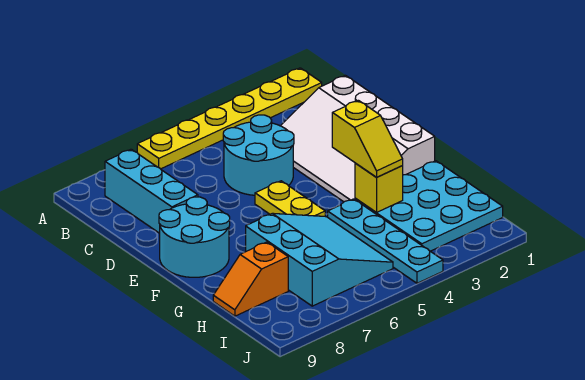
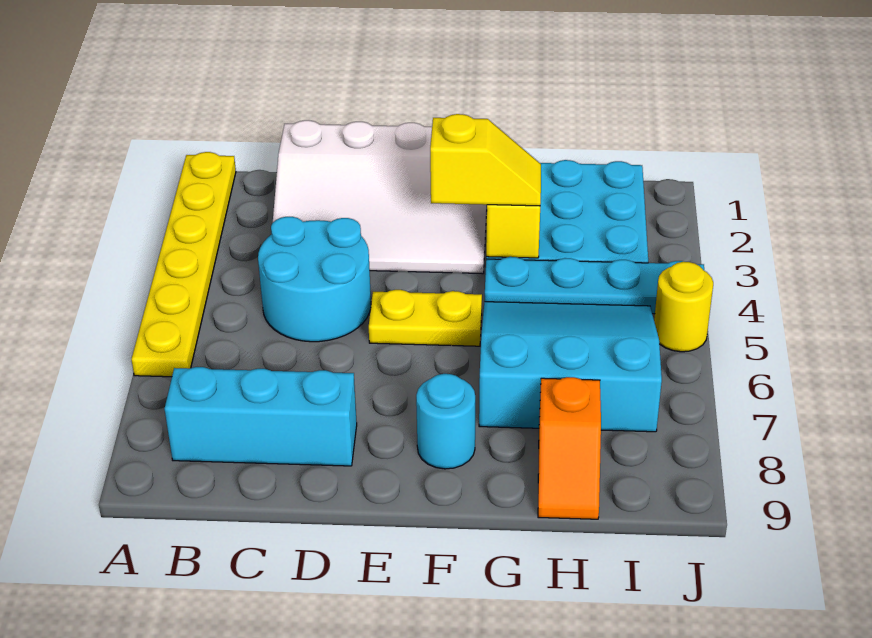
cyan round brick E8:F9 level 1 -> cyan round brick F8 level 1
none -> yellow round brick J5 level 1

